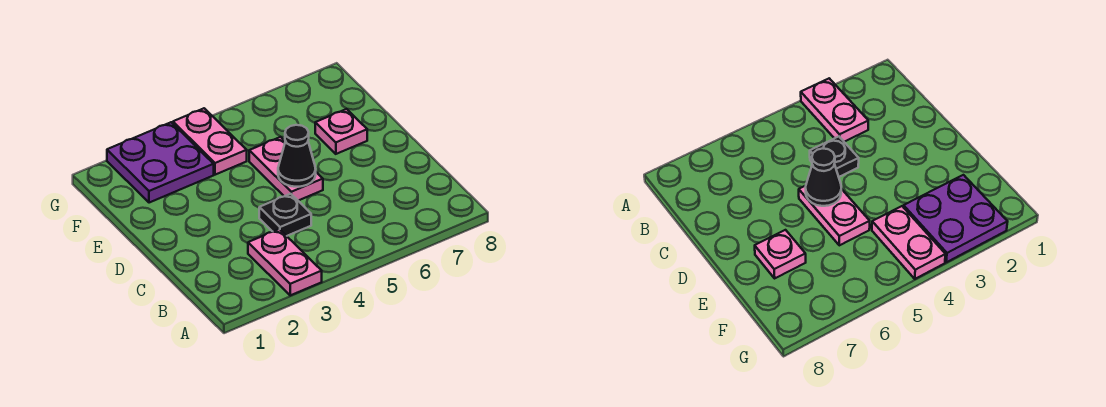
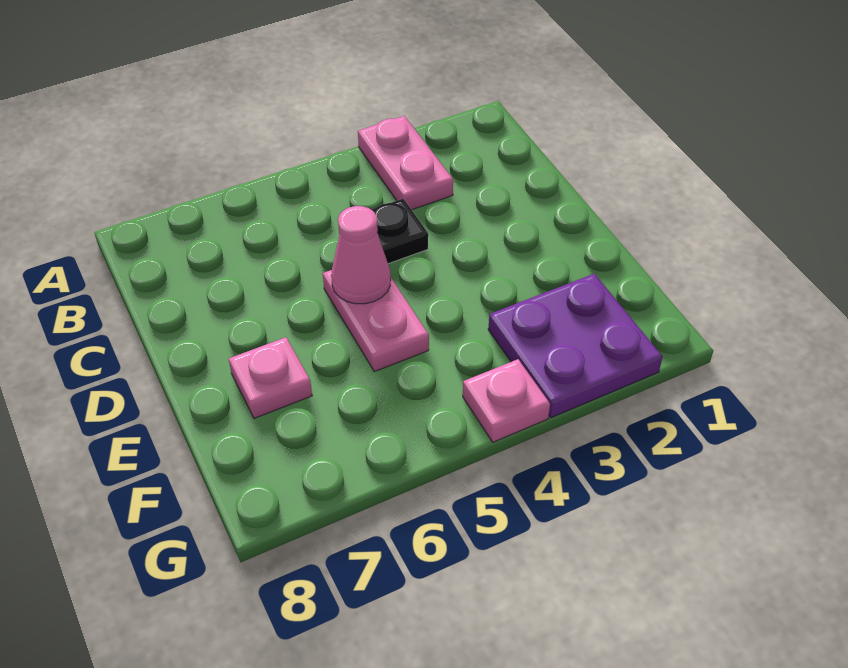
black cone D5 level 2 -> pink cone D5 level 2
pink plate F4:G4 level 1 -> pink plate G4 level 1

